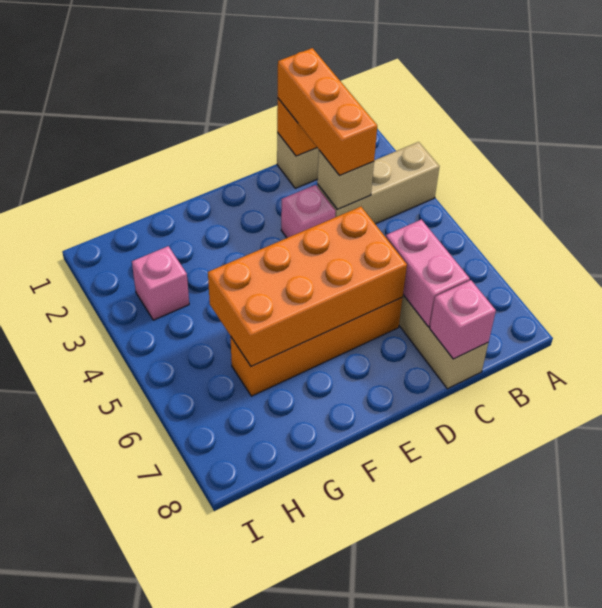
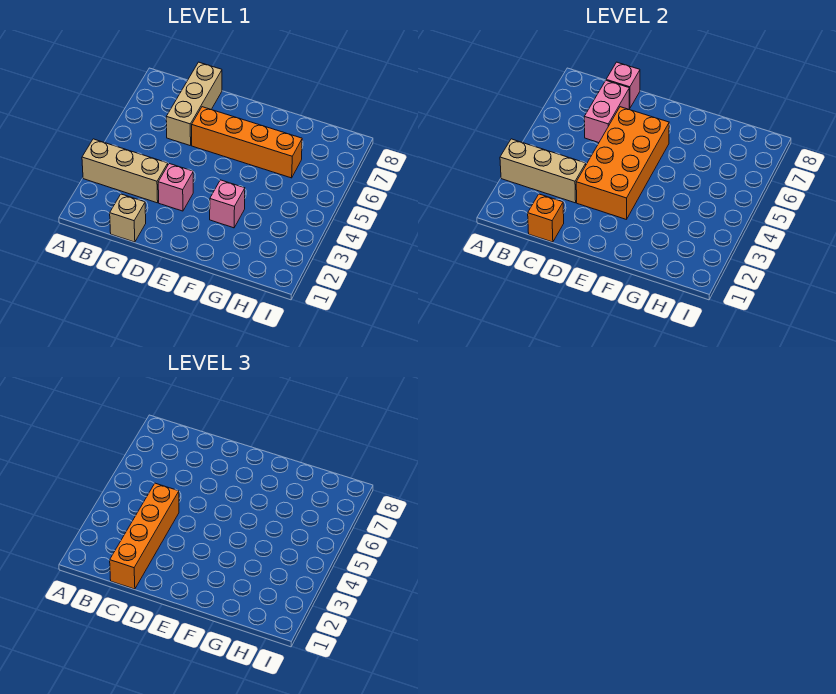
orange brick C1:C3 level 3 -> orange brick C1:C4 level 3
tan brick C3 level 2 -> tan brick A3:C3 level 2
orange brick D5:G6 level 2 -> orange brick D3:E6 level 2
pink brick H3 level 1 -> pink brick F3 level 1

